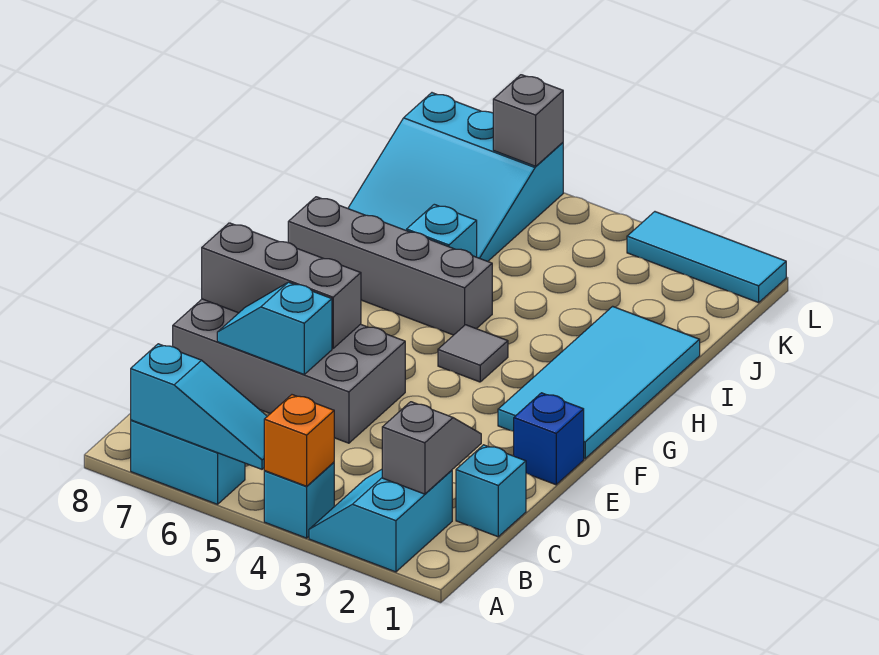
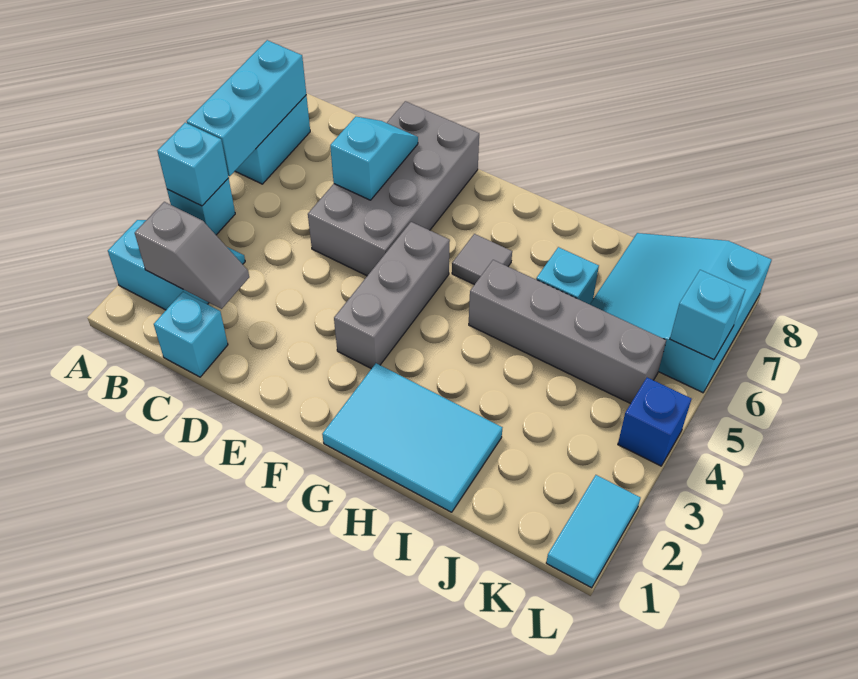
orange brick A4 level 2 -> cyan brick A4 level 2
cyan slope A5:A7 level 2 top 7 -> cyan brick A5:A7 level 2
blue brick E1 level 1 -> blue brick L4 level 1
grey brick E6:E8 level 2 -> grey brick F3:F5 level 1
cyan tile F1:I2 level 1 -> cyan tile G1:I2 level 1
grey tile G4 level 1 -> grey tile G6 level 1
grey brick H5:H8 level 1 -> grey brick H5:K5 level 1
cyan tile L1:L3 level 1 -> cyan tile L1:L2 level 1
grey brick L6 level 2 -> cyan brick L6 level 2

